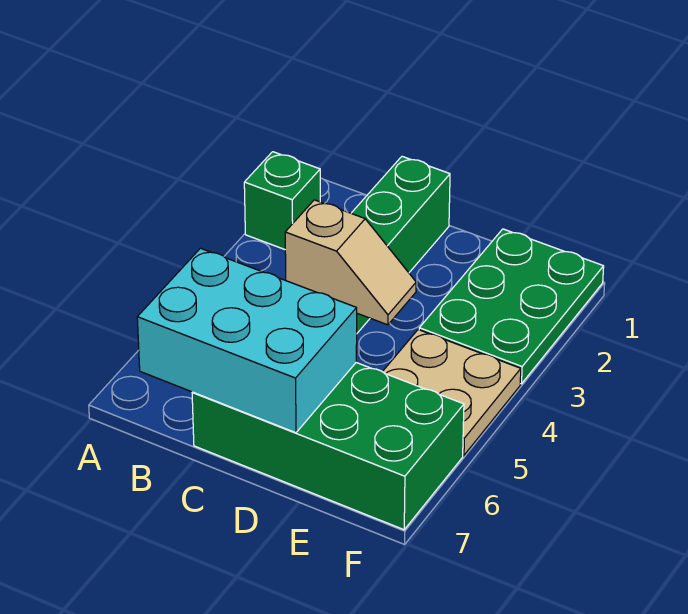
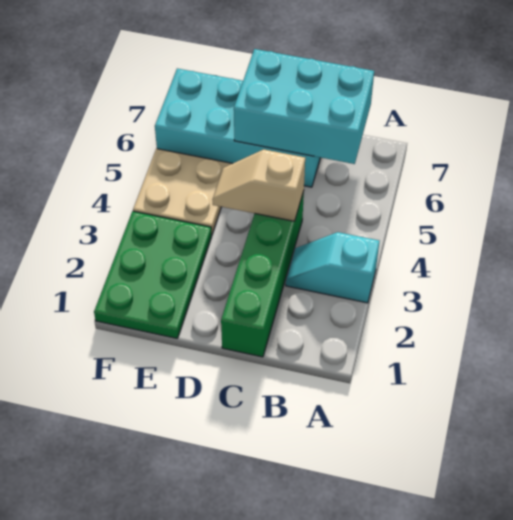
green brick A2 level 1 -> none
none -> cyan slope A3:B3 level 1 top A
green brick C6:F7 level 1 -> cyan brick C6:F7 level 1

